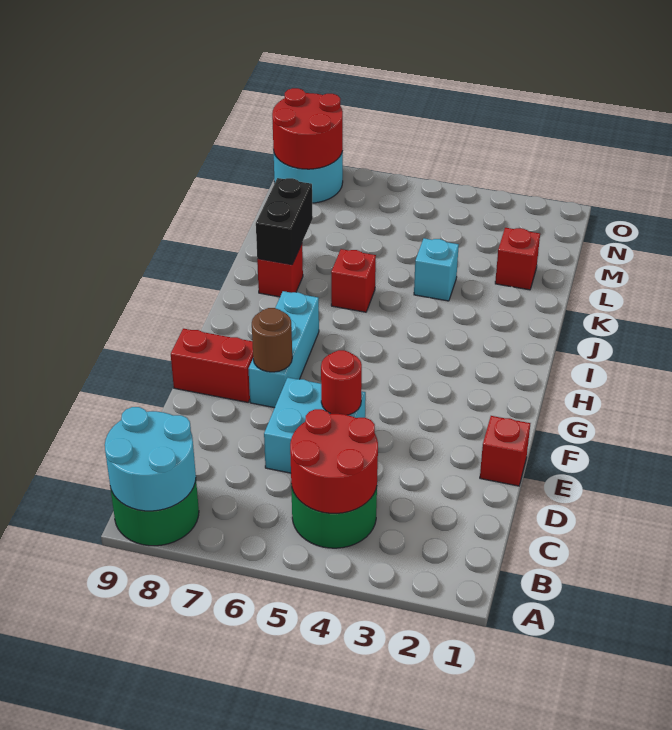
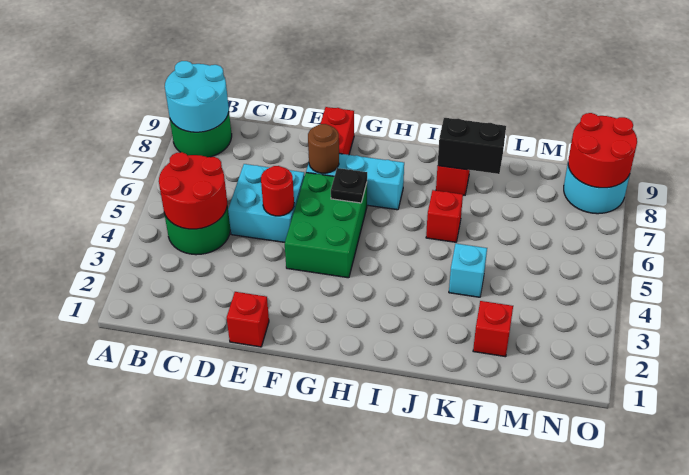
none -> green brick F4:G6 level 1
none -> black plate G6 level 2

